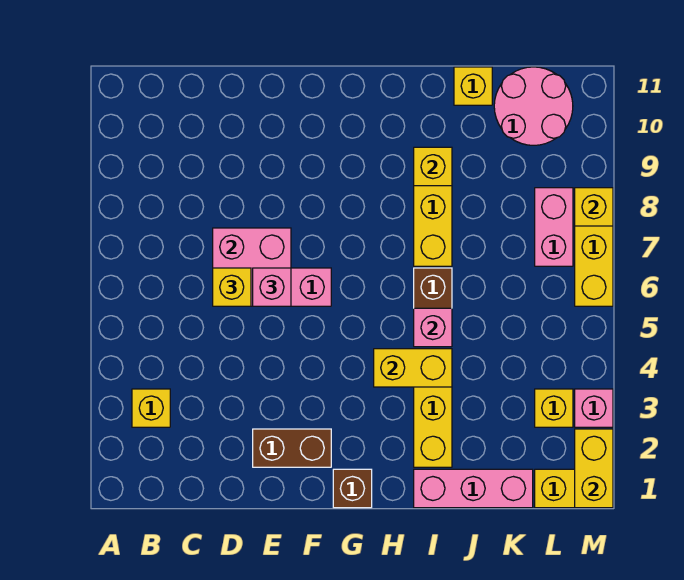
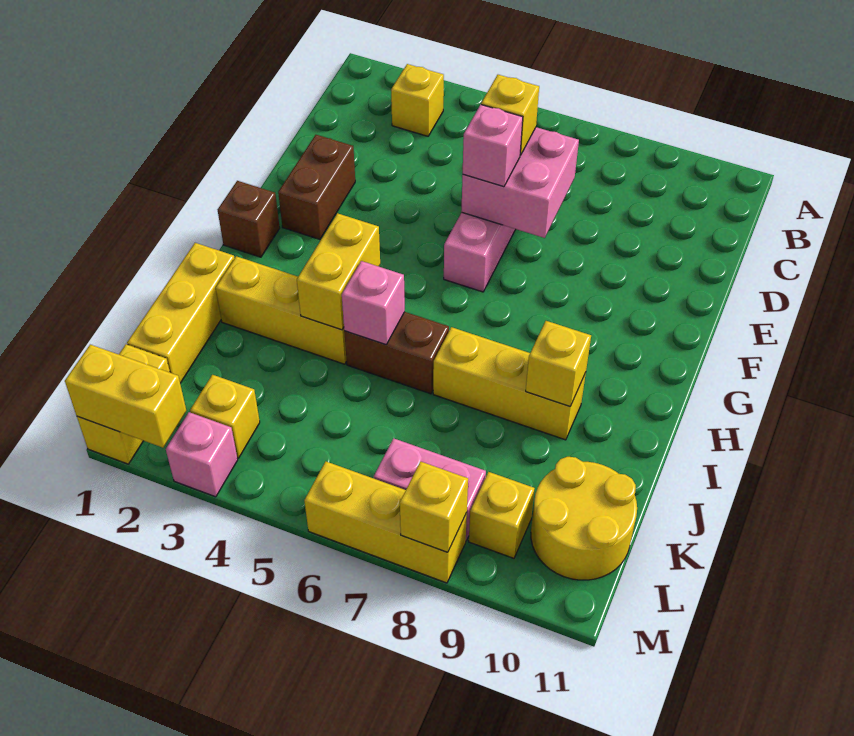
pink brick I1:K1 level 1 -> yellow brick I1:K1 level 1
yellow brick J11 level 1 -> yellow brick L9 level 1
pink round brick K10:L11 level 1 -> yellow round brick K10:L11 level 1

